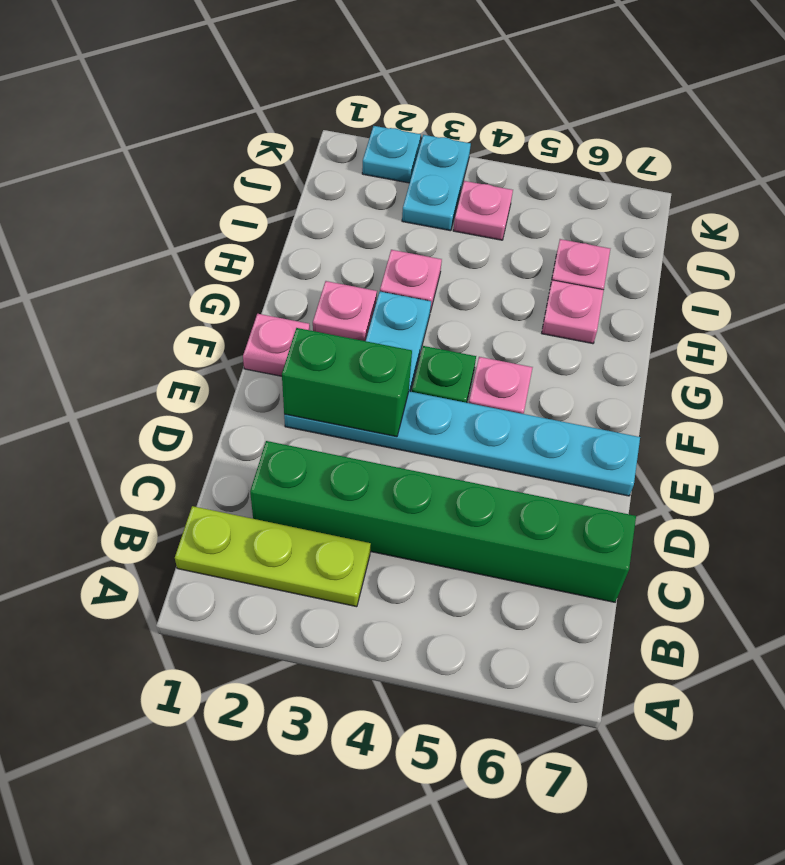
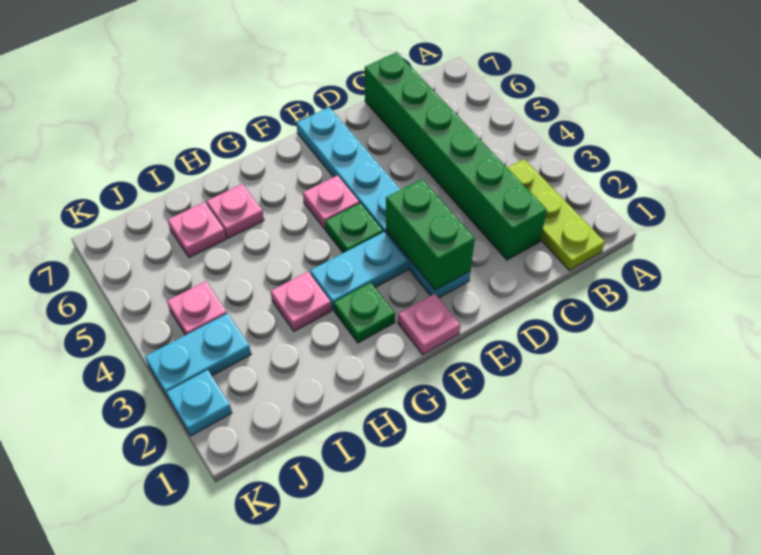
pink plate G2 level 1 -> green plate G2 level 1

